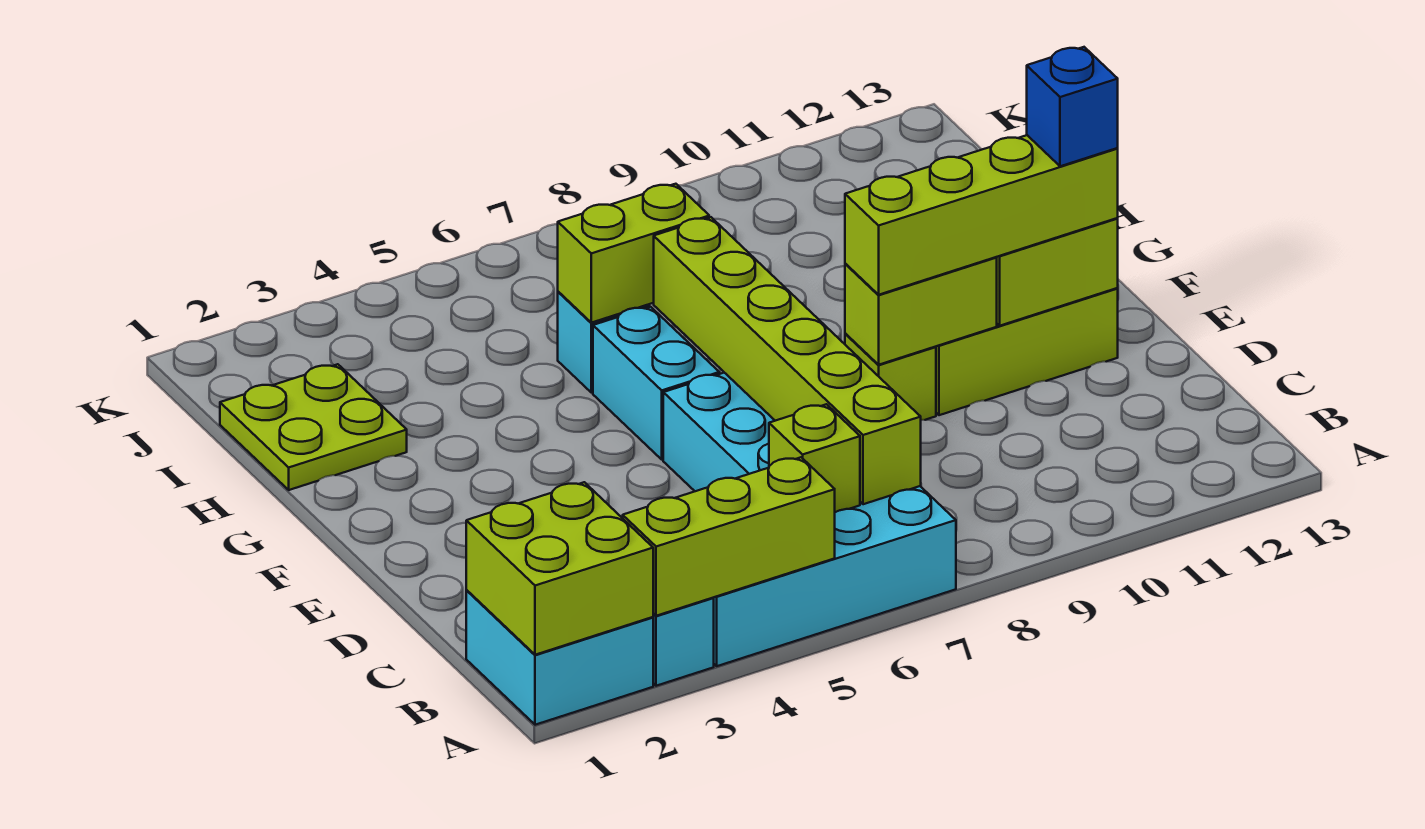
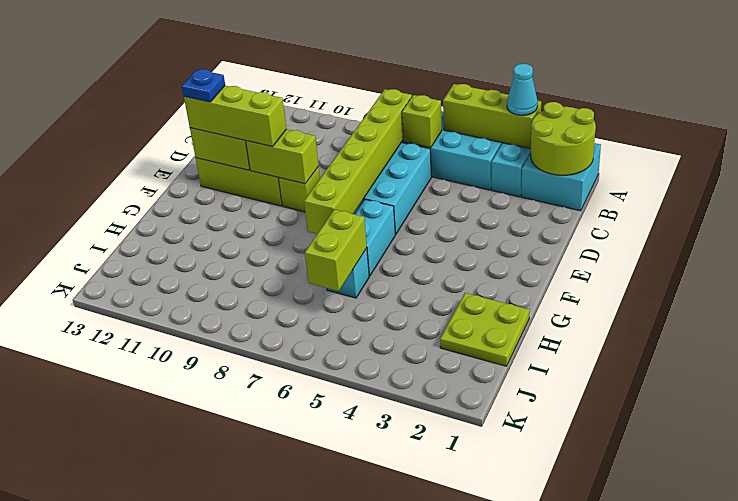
lime brick A1:B2 level 2 -> lime round brick A1:B2 level 2
none -> cyan cone A3 level 3
lime brick E9:E12 level 3 -> lime brick E10:E12 level 3
blue brick E12 level 4 -> blue plate E12 level 4
lime brick H6:H7 level 2 -> lime brick H6:I6 level 2

